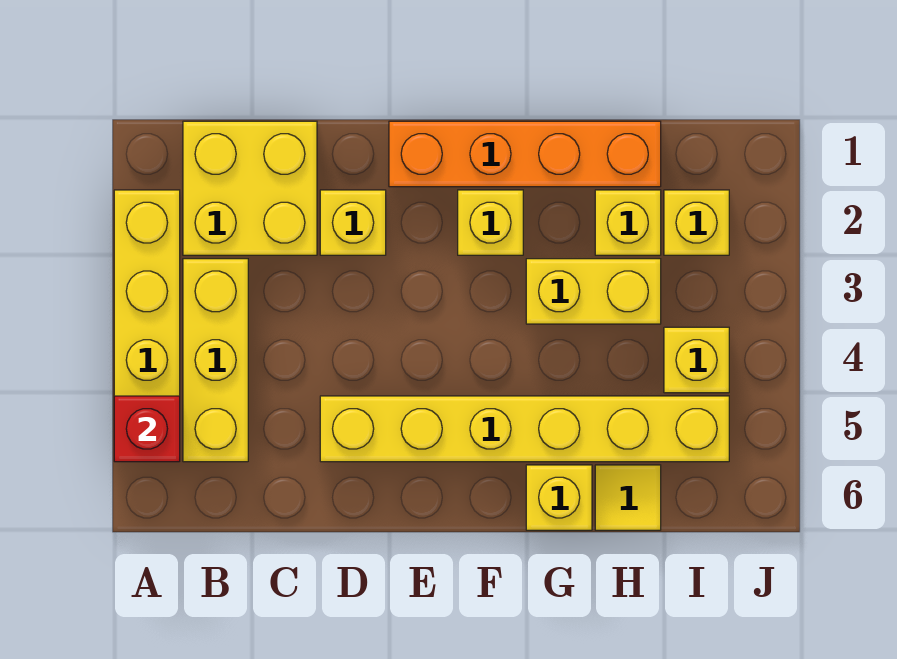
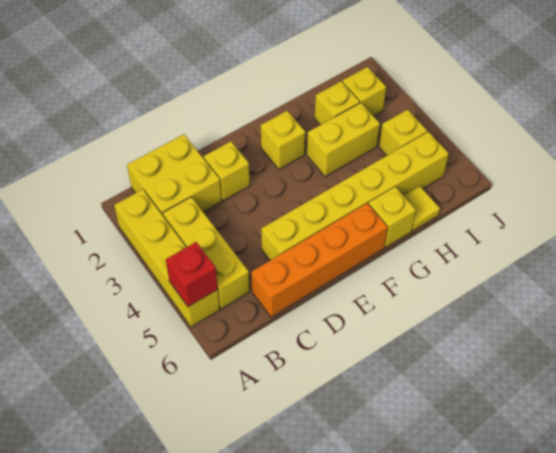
orange brick E1:H1 level 1 -> orange brick C6:F6 level 1

